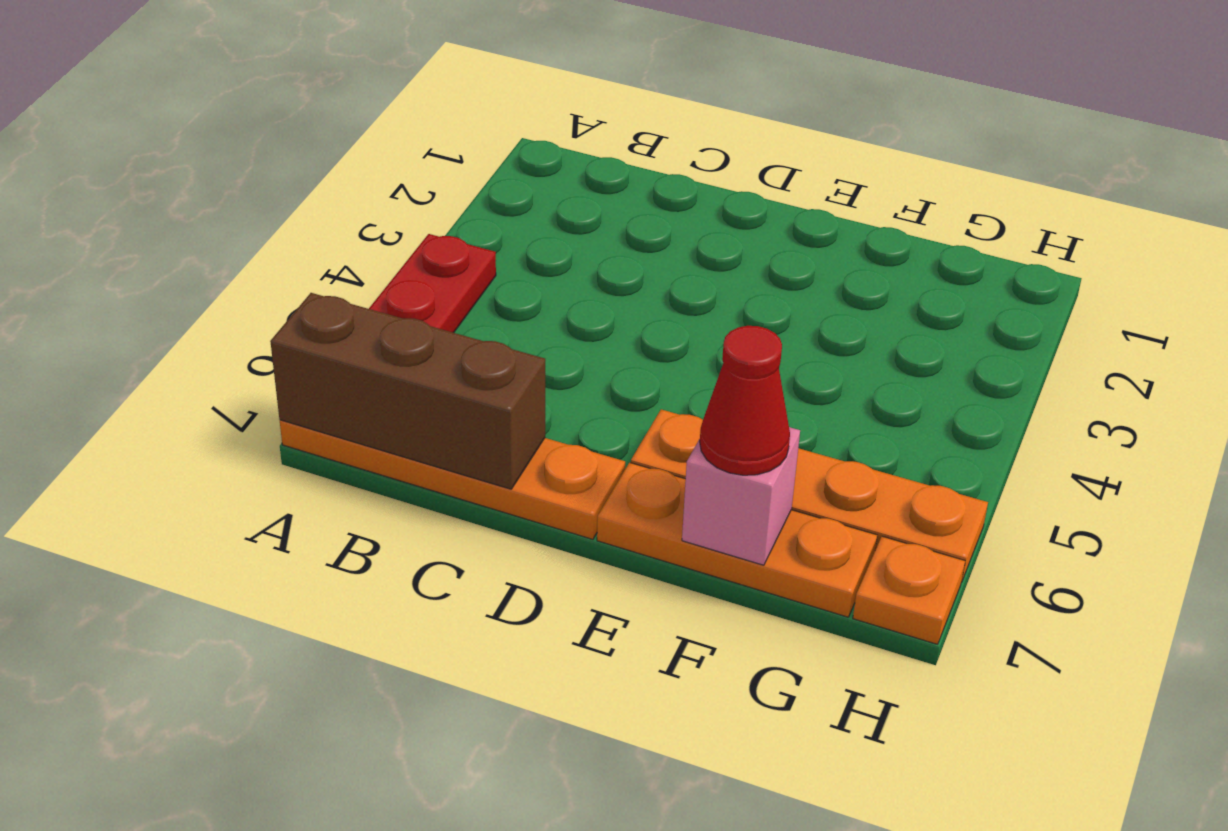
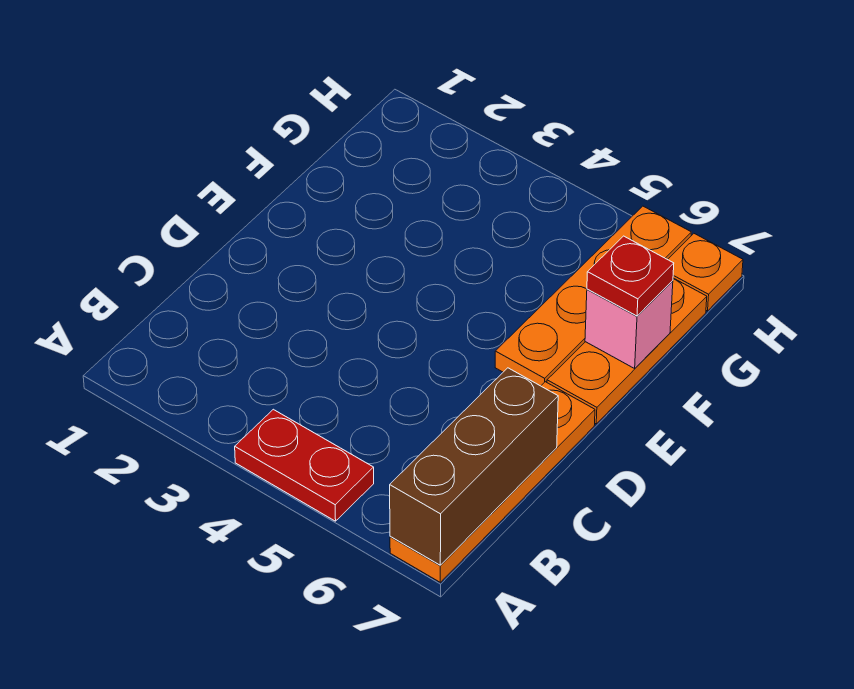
red cone F7 level 3 -> red plate F7 level 3

